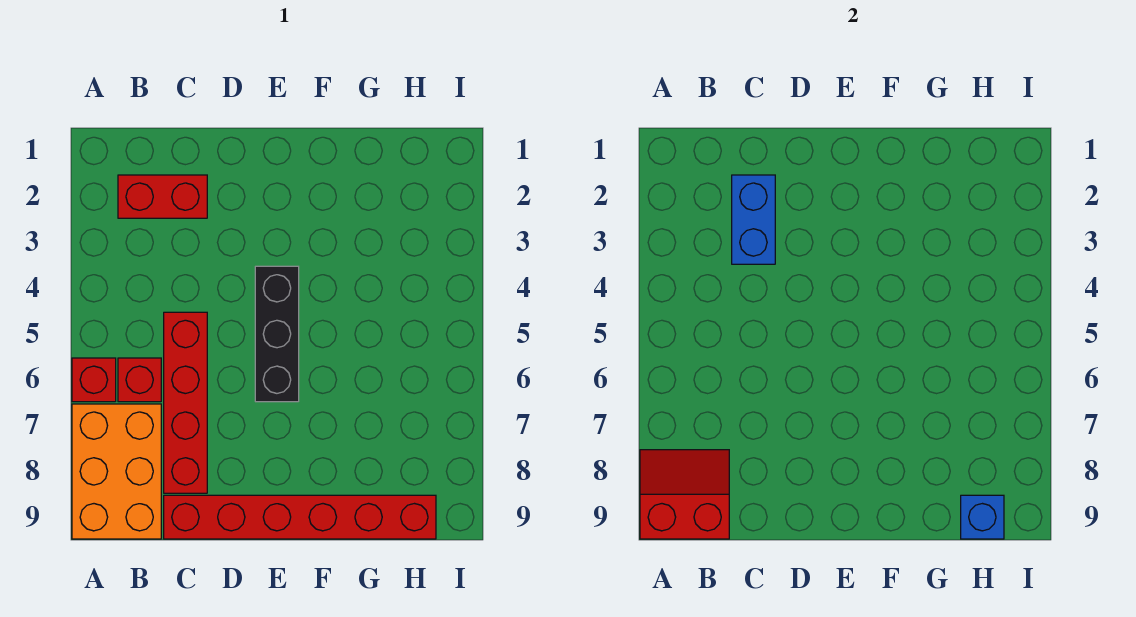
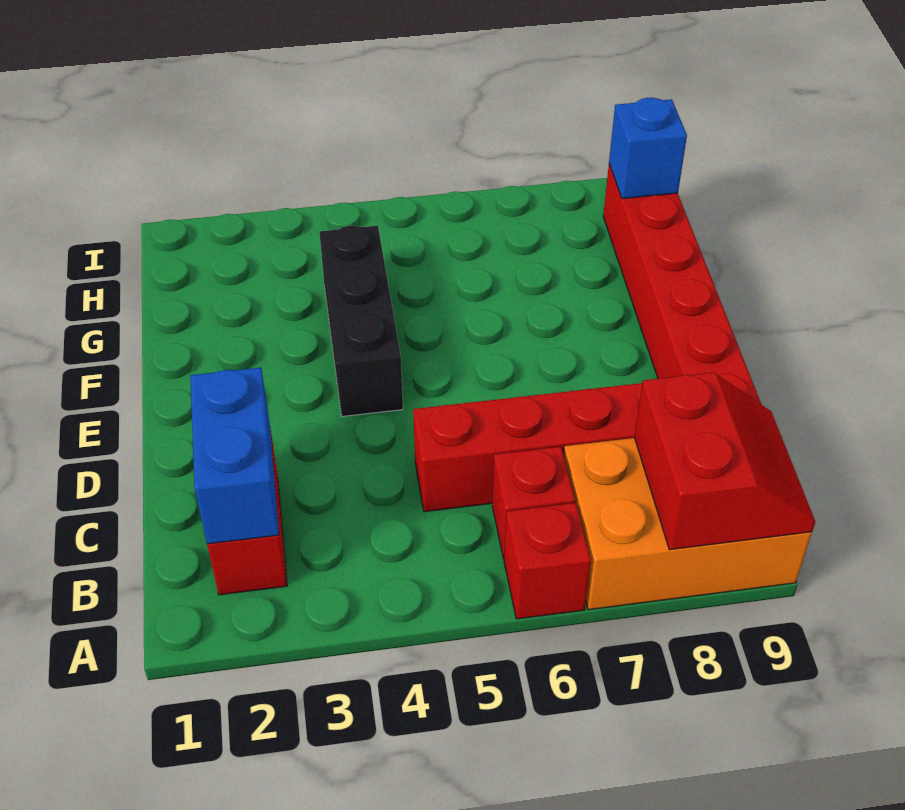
red slope A8:B9 level 2 top 9 -> red slope A8:B9 level 2 top 8
blue brick C2:C3 level 2 -> blue brick B2:C2 level 2
black brick E4:E6 level 1 -> black brick E4:G4 level 1

